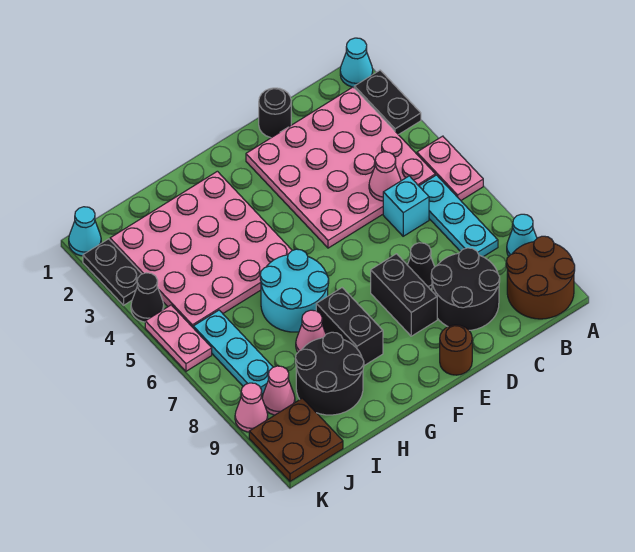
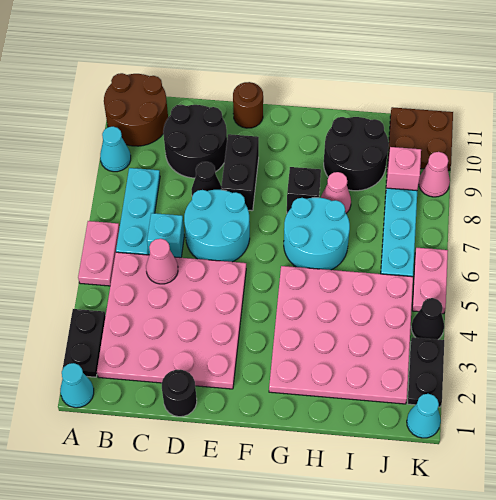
none -> cyan round brick D6:E7 level 1
black brick G8:G9 level 1 -> black brick G8 level 1
pink cone J9 level 1 -> pink brick J9 level 1

